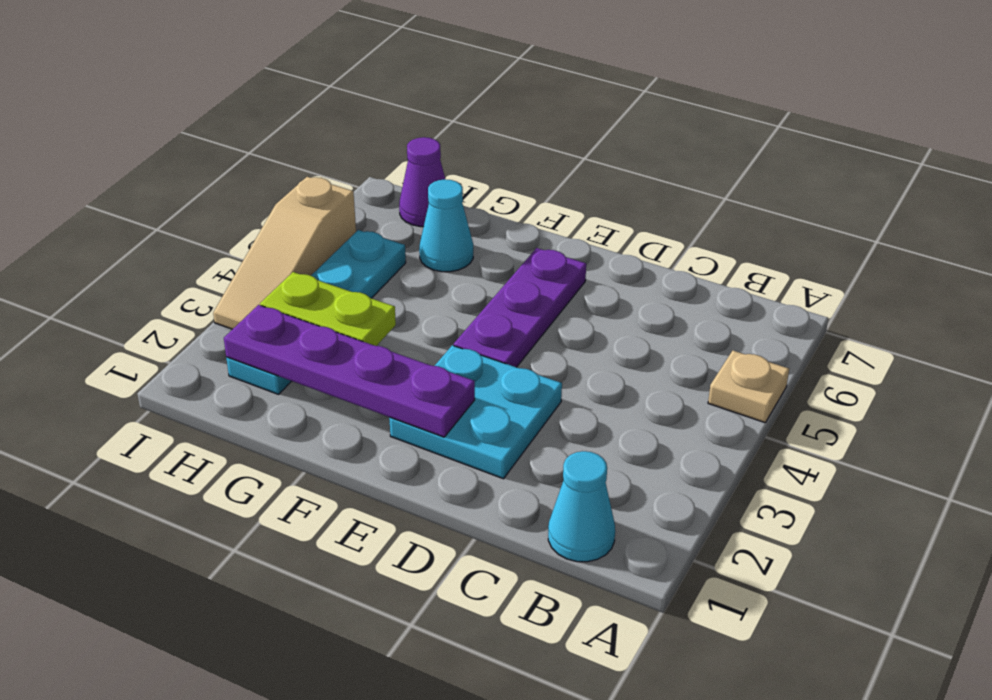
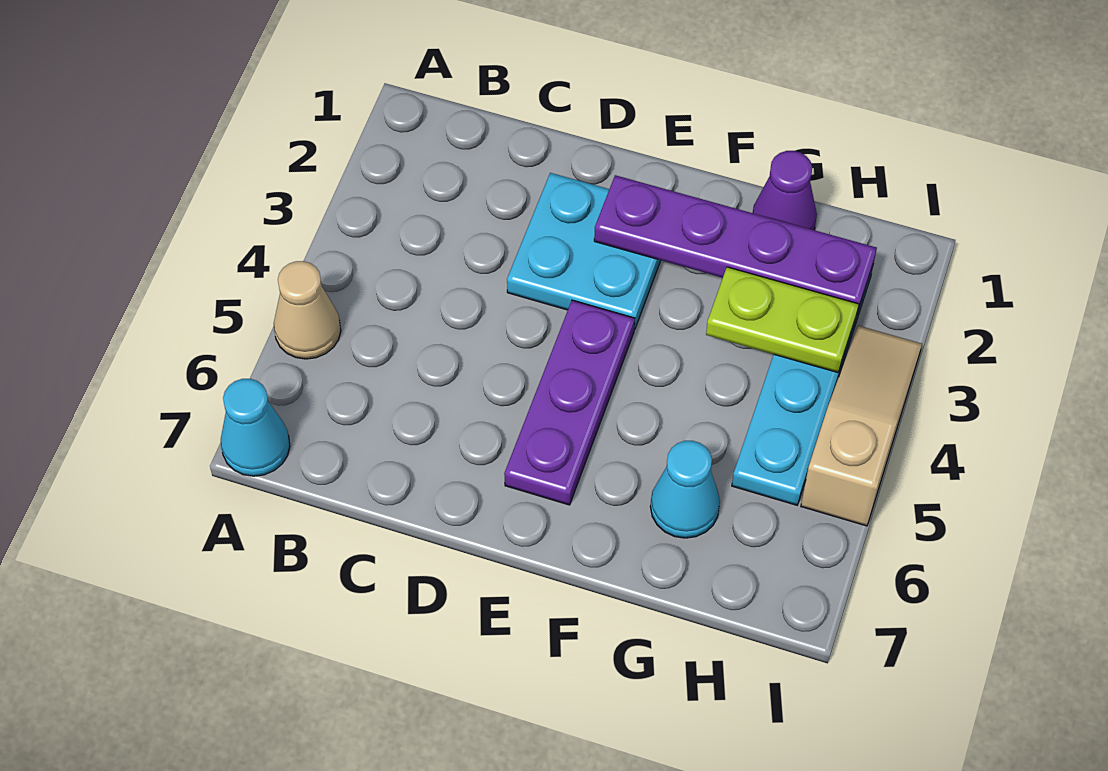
tan plate A5 level 1 -> tan cone A5 level 1
cyan cone B1 level 1 -> cyan cone A7 level 1
purple cone H7 level 1 -> purple cone G1 level 1

